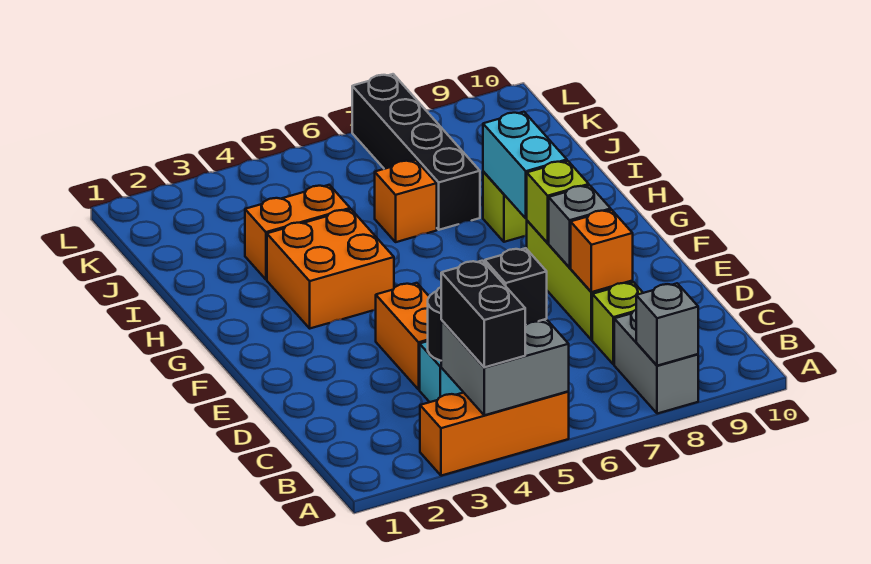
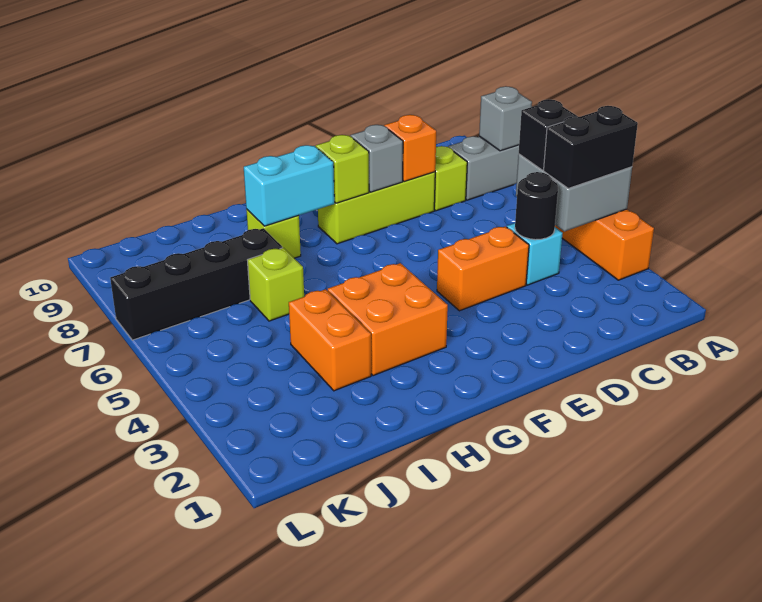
orange brick I6 level 1 -> lime brick I6 level 1

